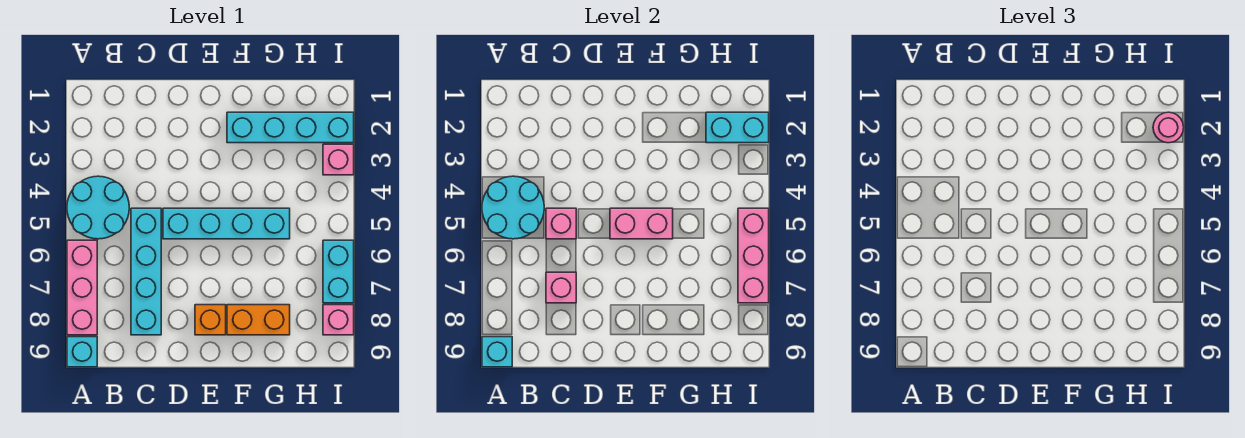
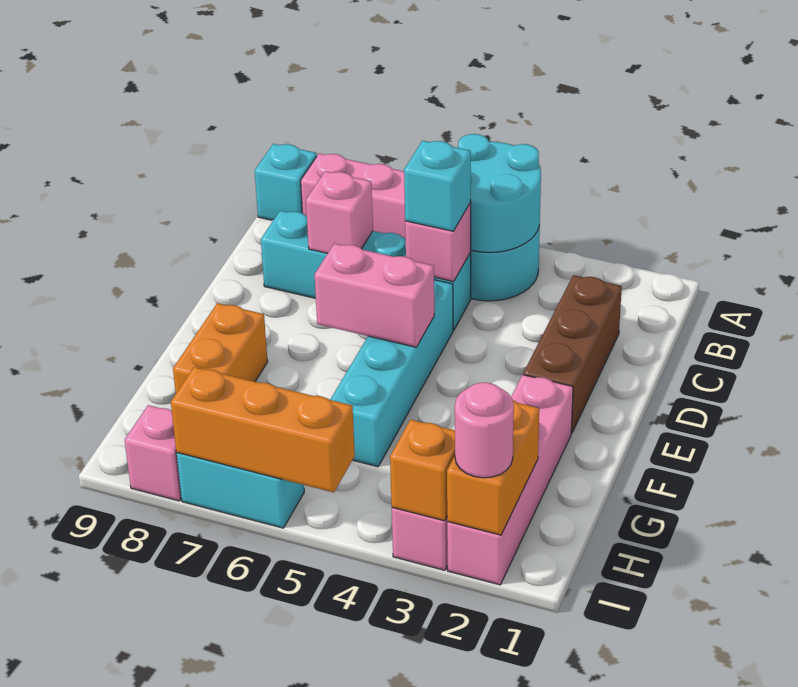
cyan brick A9 level 2 -> cyan brick C5 level 3
none -> brown brick C2:E2 level 1
pink brick E5:F5 level 2 -> pink brick E5:E6 level 2
orange brick E8 level 1 -> orange brick I3 level 2
cyan brick F2:I2 level 1 -> pink brick F2:I2 level 1
cyan brick H2:I2 level 2 -> orange brick H2:I2 level 2
pink brick I5:I7 level 2 -> orange brick I5:I7 level 2

